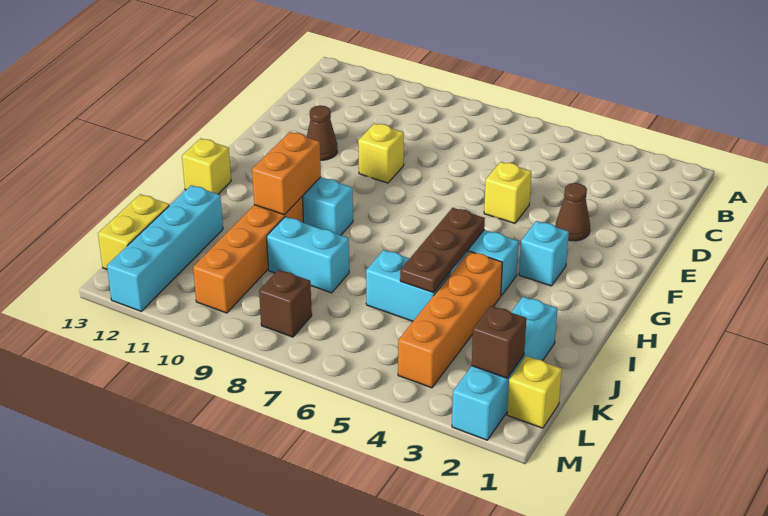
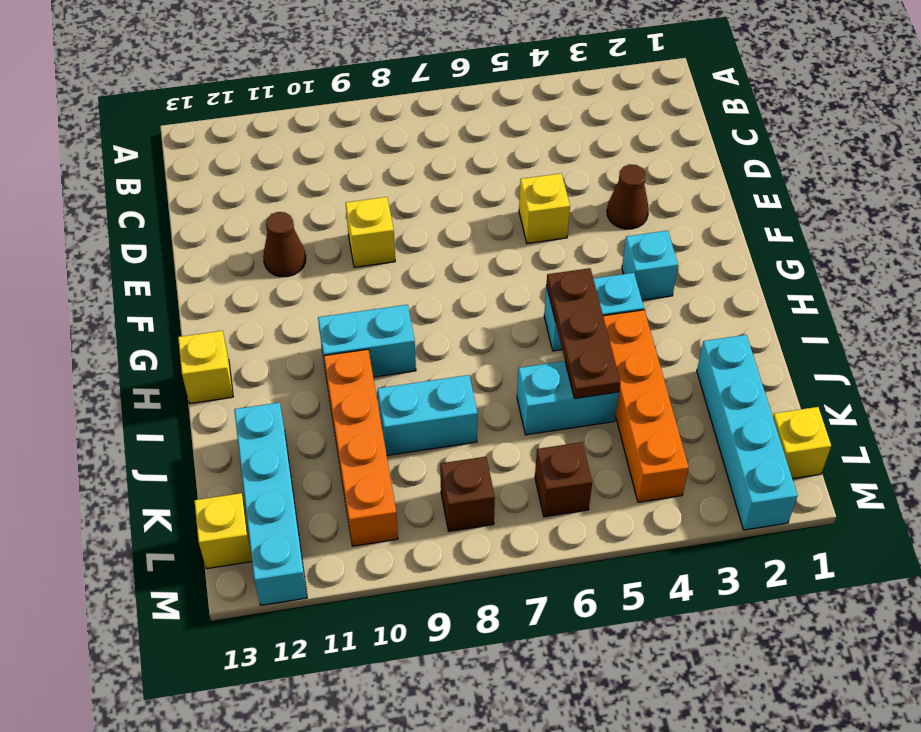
orange brick H10:I10 level 2 -> none
yellow brick K13:L13 level 1 -> yellow brick L13 level 1
brown brick L2 level 2 -> brown brick L6 level 1

